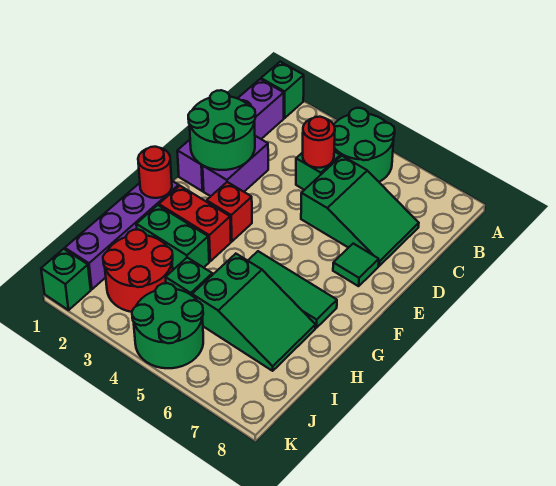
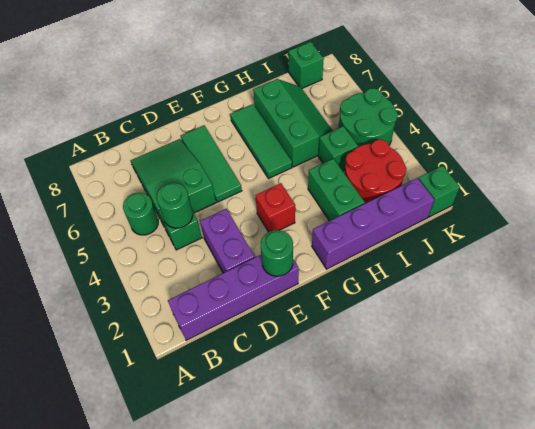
green brick A1 level 1 -> green brick J8 level 1
green round brick A4:B5 level 1 -> green round brick B5 level 1
red round brick C4 level 2 -> green round brick C4 level 2
green round brick D1:E2 level 2 -> green round brick E1 level 2
purple brick D2:E2 level 1 -> purple brick D2:D3 level 1
green tile E7 level 1 -> green tile E5:E7 level 1
red round brick G1 level 2 -> none
red brick G2:G3 level 1 -> none
green slope H5:I7 level 1 top 5 -> green slope H5:I7 level 1 top H

